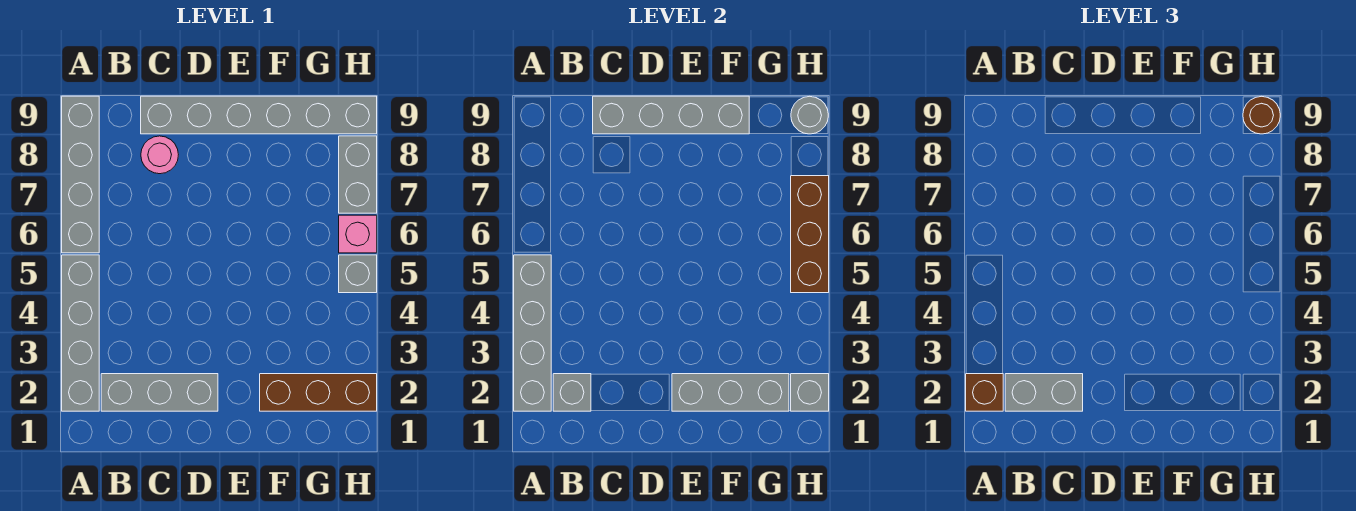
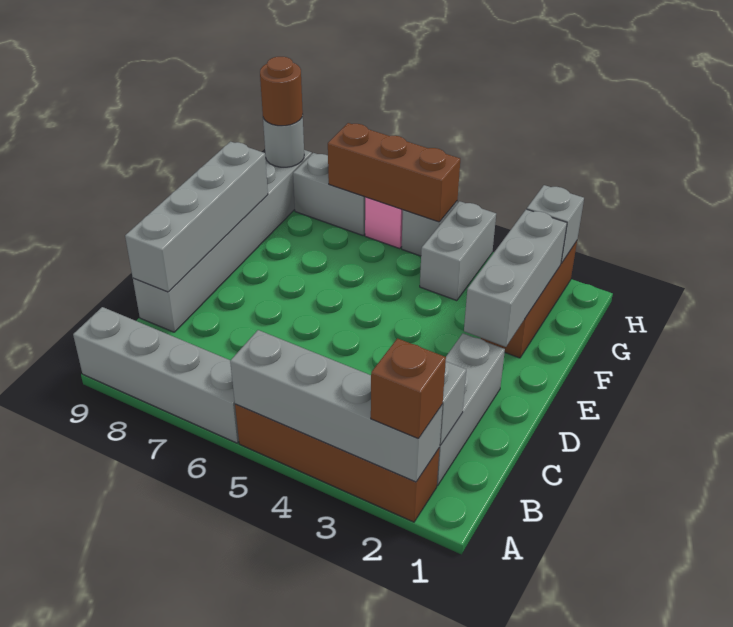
grey brick A2:A5 level 1 -> brown brick A2:A5 level 1
grey brick B2:C2 level 3 -> grey brick G4:H4 level 1
pink round brick C8 level 1 -> none

